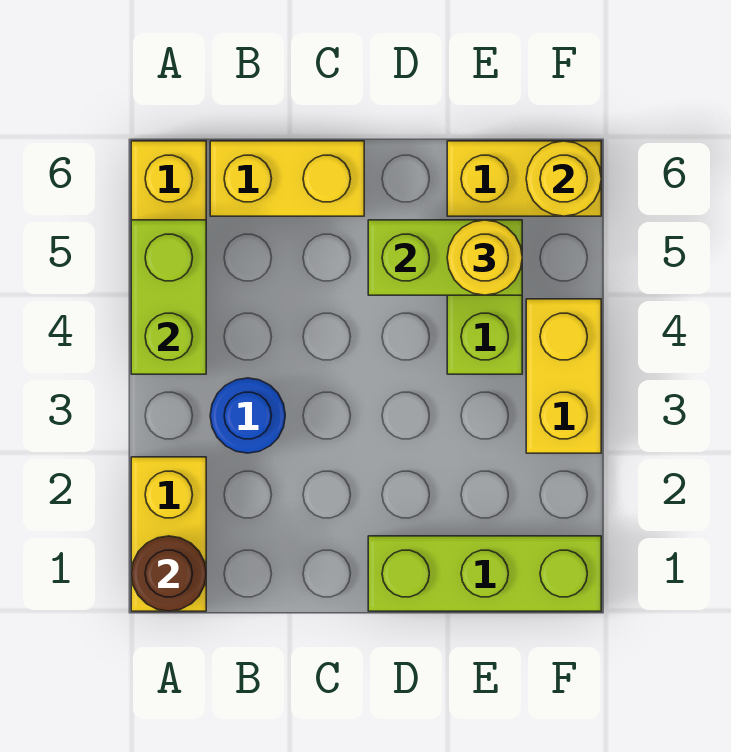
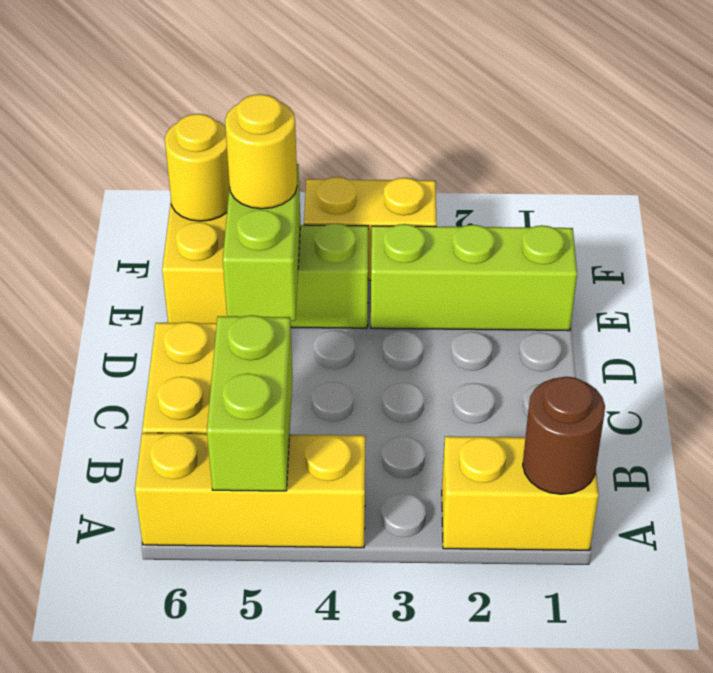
lime brick A4:A5 level 2 -> lime brick A5:B5 level 2
blue round brick B3 level 1 -> none
lime brick D1:F1 level 1 -> lime brick E1:E3 level 1

